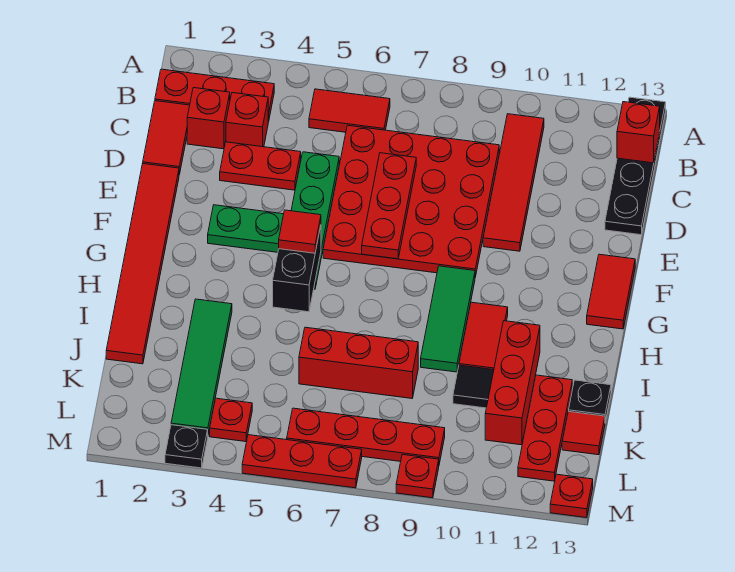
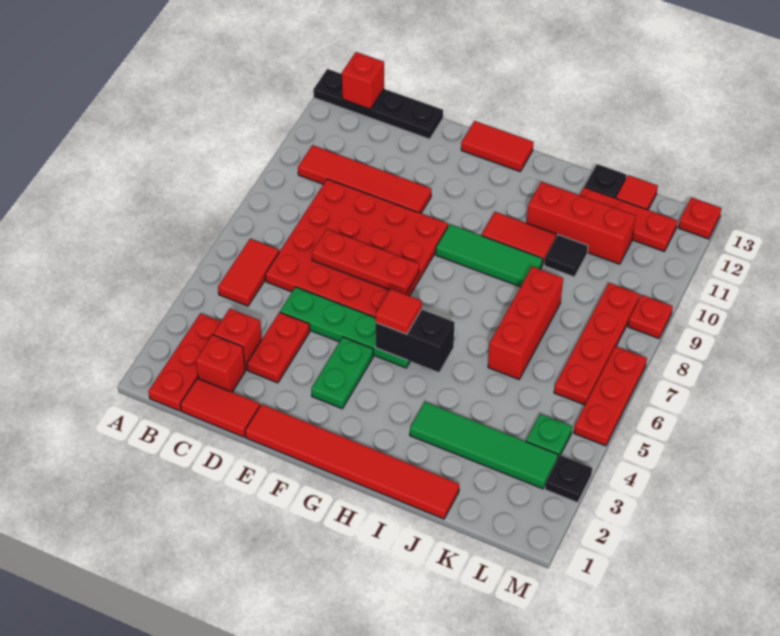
red plate L4 level 1 -> green plate L4 level 1

